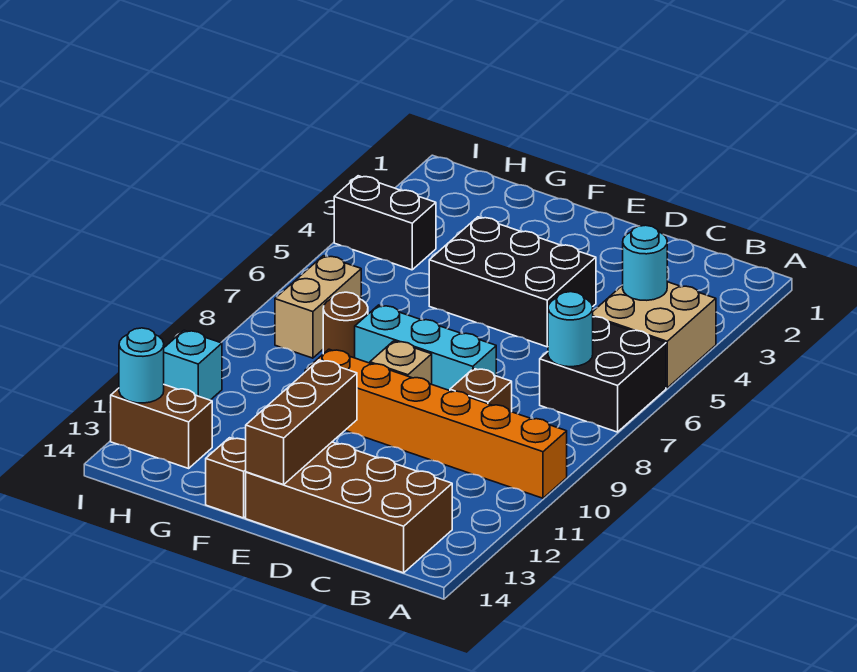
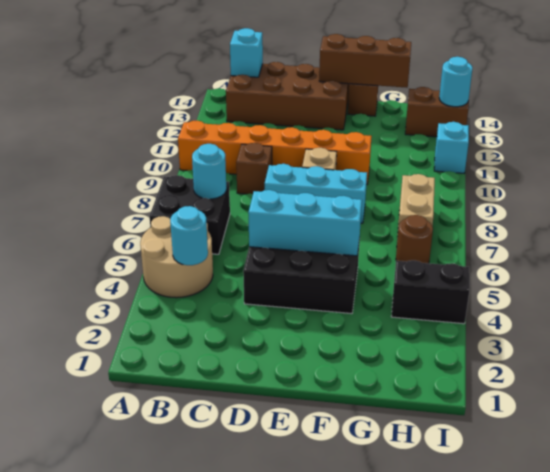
tan brick A4:B5 level 1 -> tan round brick A4:B5 level 1
none -> cyan brick B14 level 2
none -> cyan brick D5:F5 level 2
brown brick E12:E14 level 2 -> brown brick E14:G14 level 2
brown round brick G8 level 1 -> brown round brick H6 level 1

